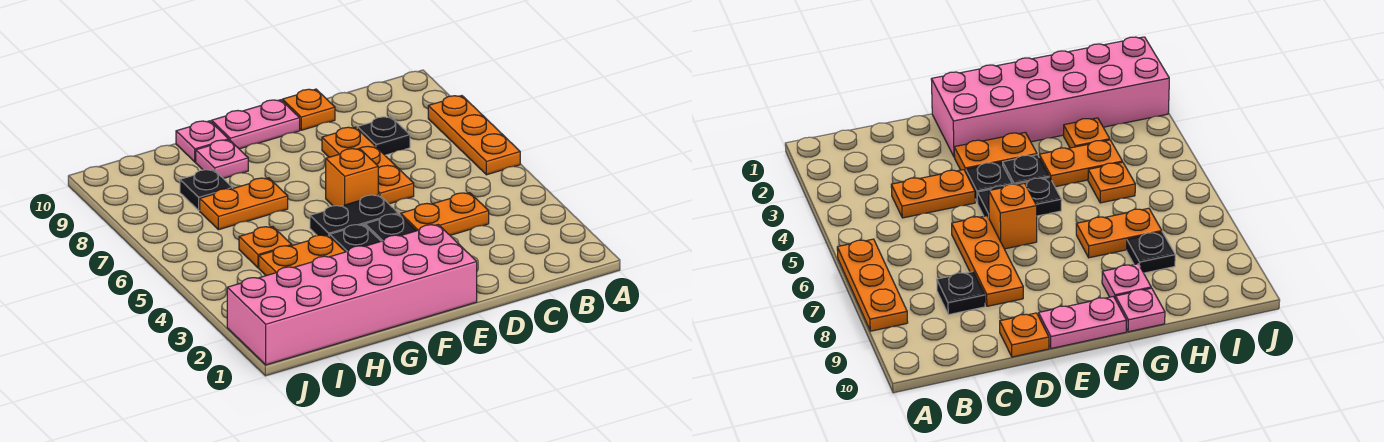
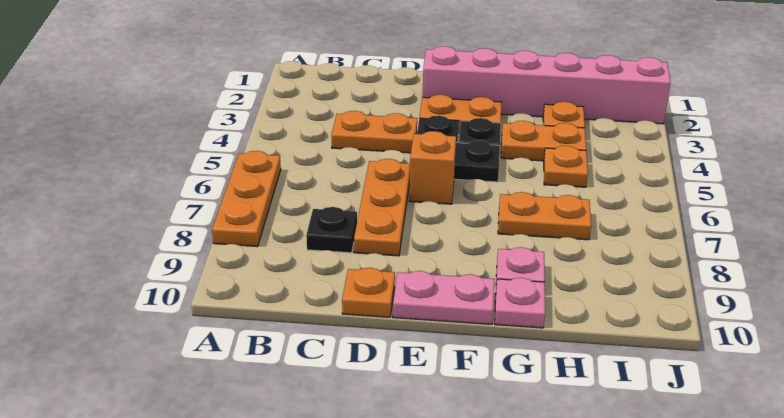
pink brick E1:J2 level 1 -> pink brick E2:J2 level 1
black plate H8 level 1 -> none

